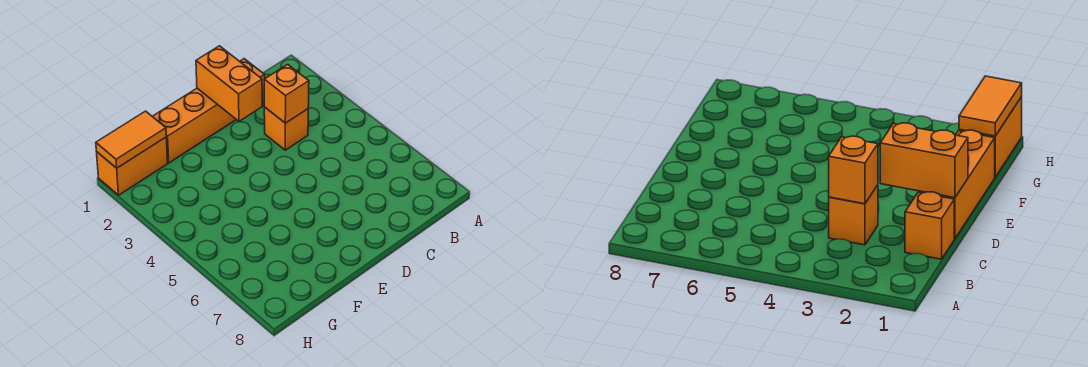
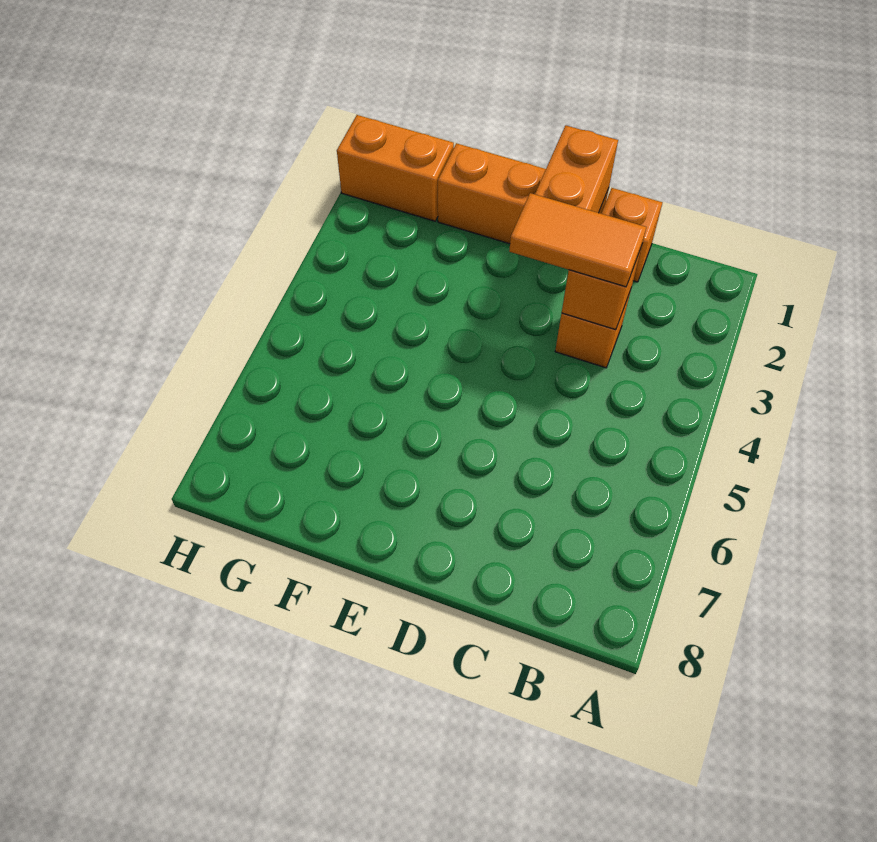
orange tile G1:H1 level 2 -> orange tile C3:D3 level 3

